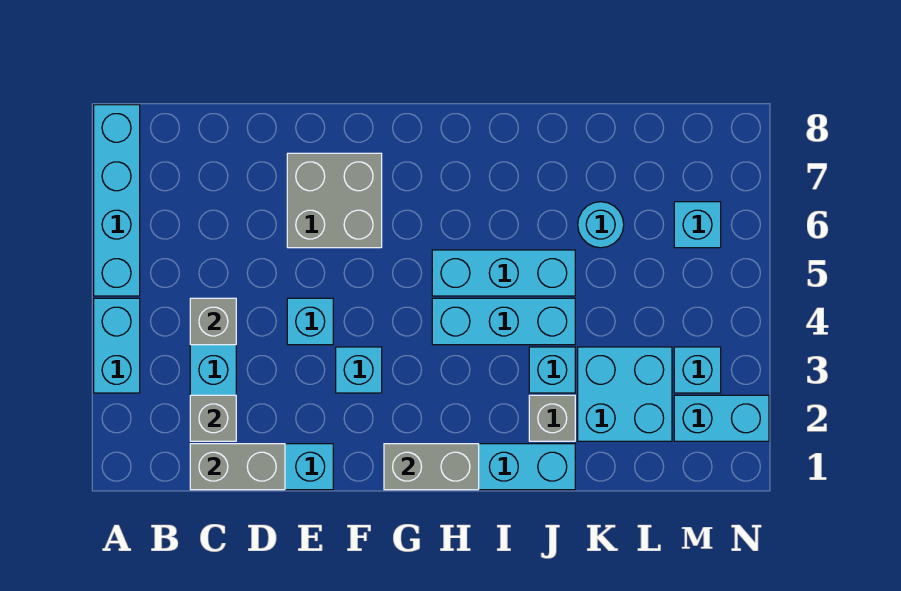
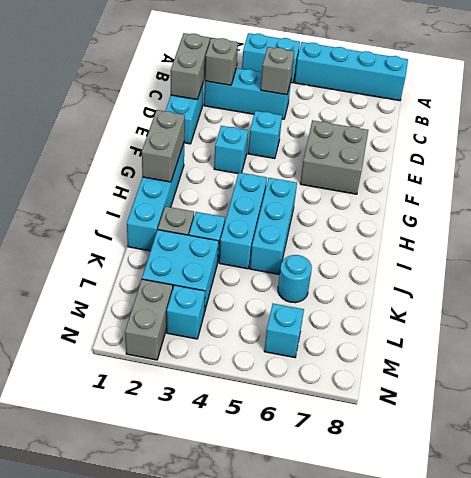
cyan brick M2:N2 level 1 -> grey brick M2:N2 level 1

